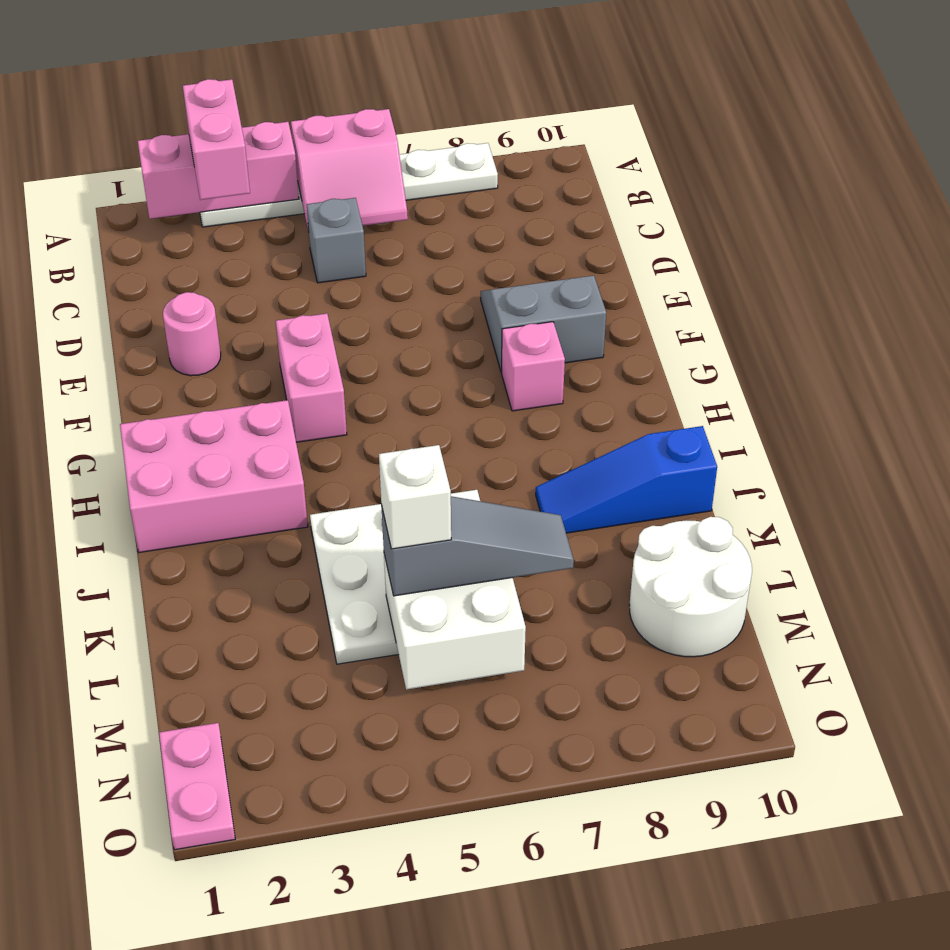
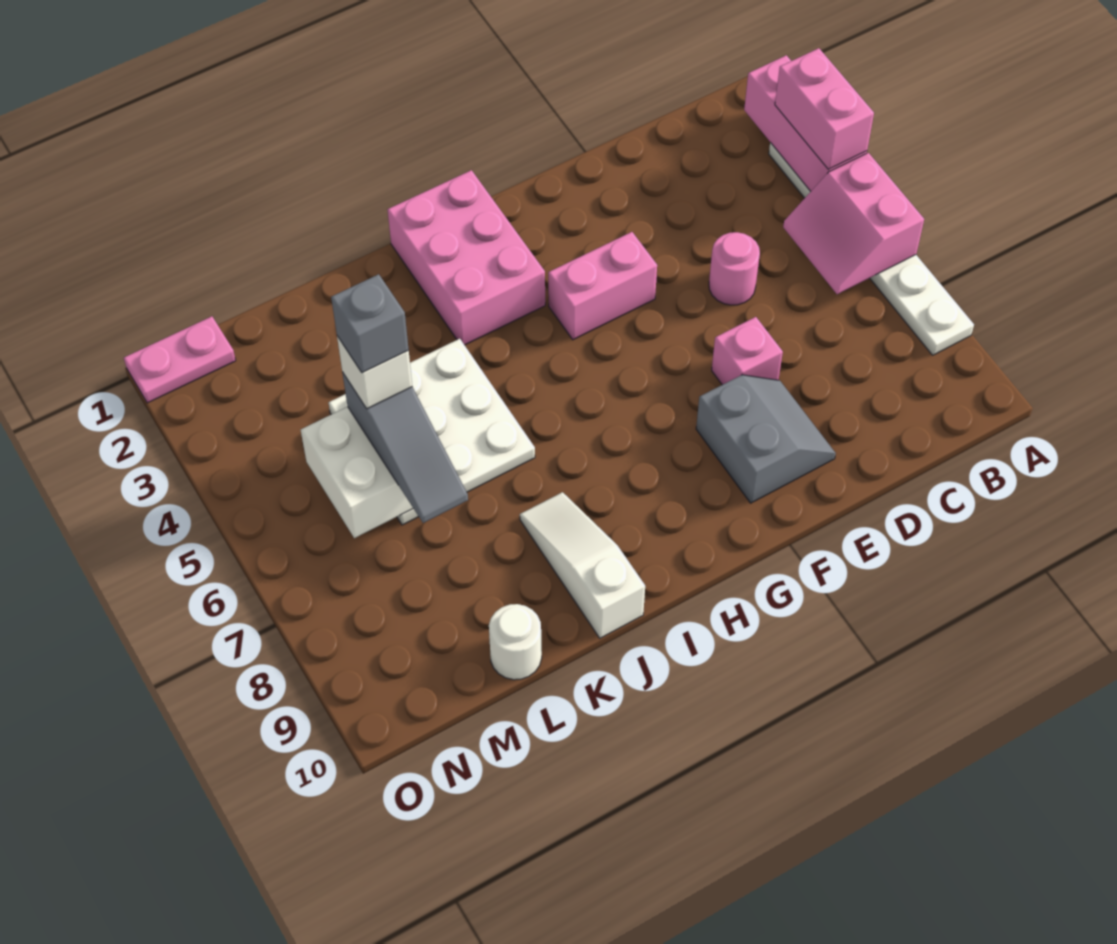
pink brick A3:B3 level 3 -> pink brick A3:A4 level 3
grey brick C5 level 1 -> grey brick L5 level 5
pink round brick E2 level 1 -> pink round brick D5 level 1
pink brick G8 level 1 -> pink brick E7 level 1
blue slope J8:J10 level 1 top 10 -> white slope J8:J10 level 1 top 10
white round brick L9:M10 level 1 -> white round brick L10 level 1

